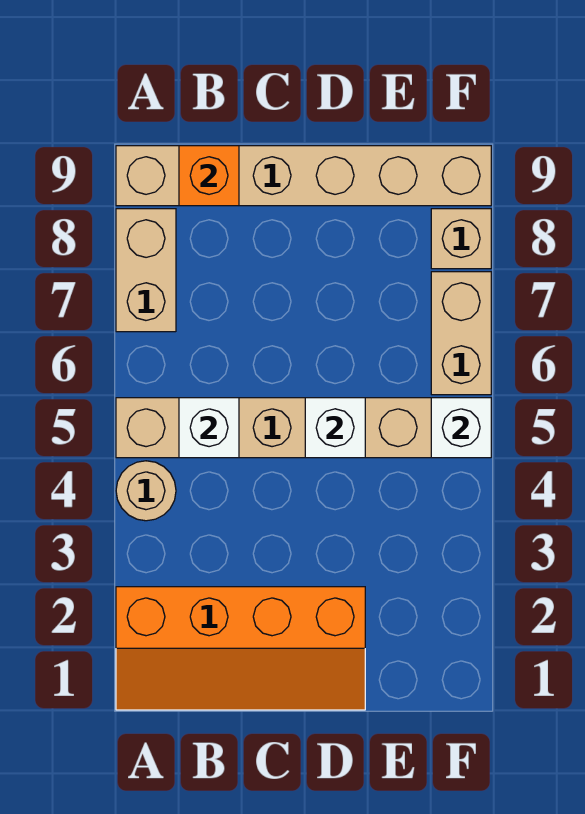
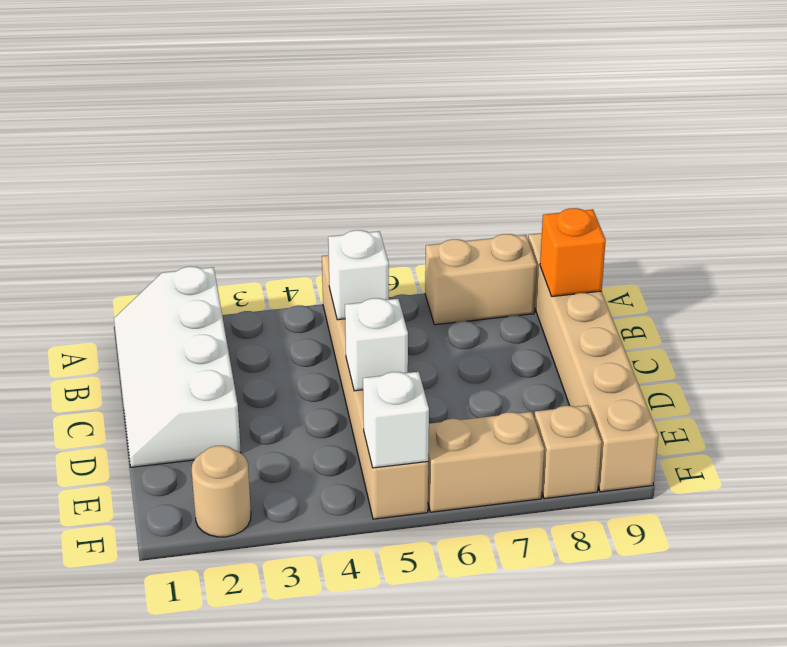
orange slope A1:D2 level 1 top 2 -> white slope A1:D2 level 1 top 2
tan round brick A4 level 1 -> tan round brick F2 level 1

